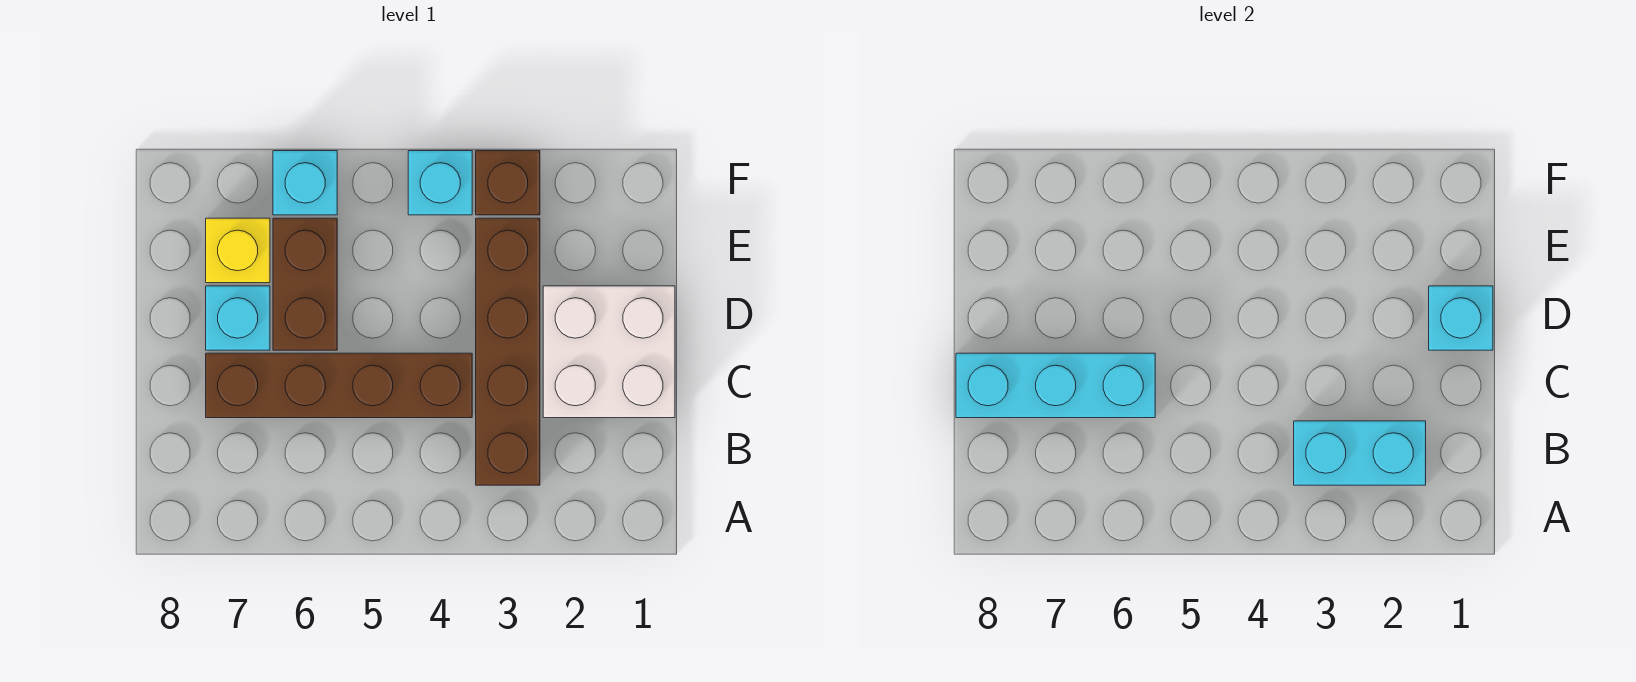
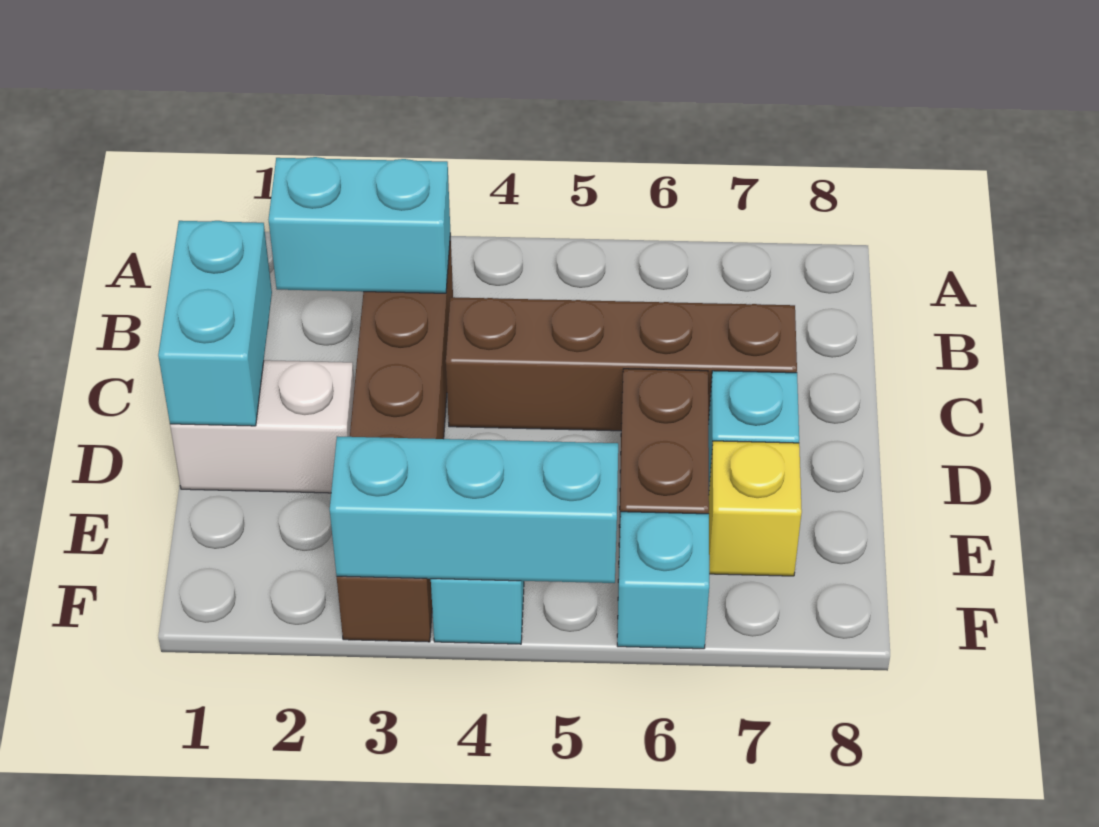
white brick C1:D2 level 1 -> white brick D1:D2 level 1
cyan brick C6:C8 level 2 -> cyan brick F3:F5 level 2
cyan brick D1 level 2 -> cyan brick C1:D1 level 2

